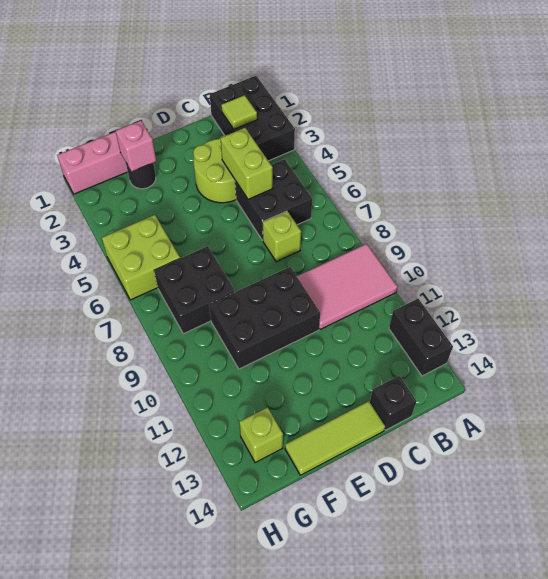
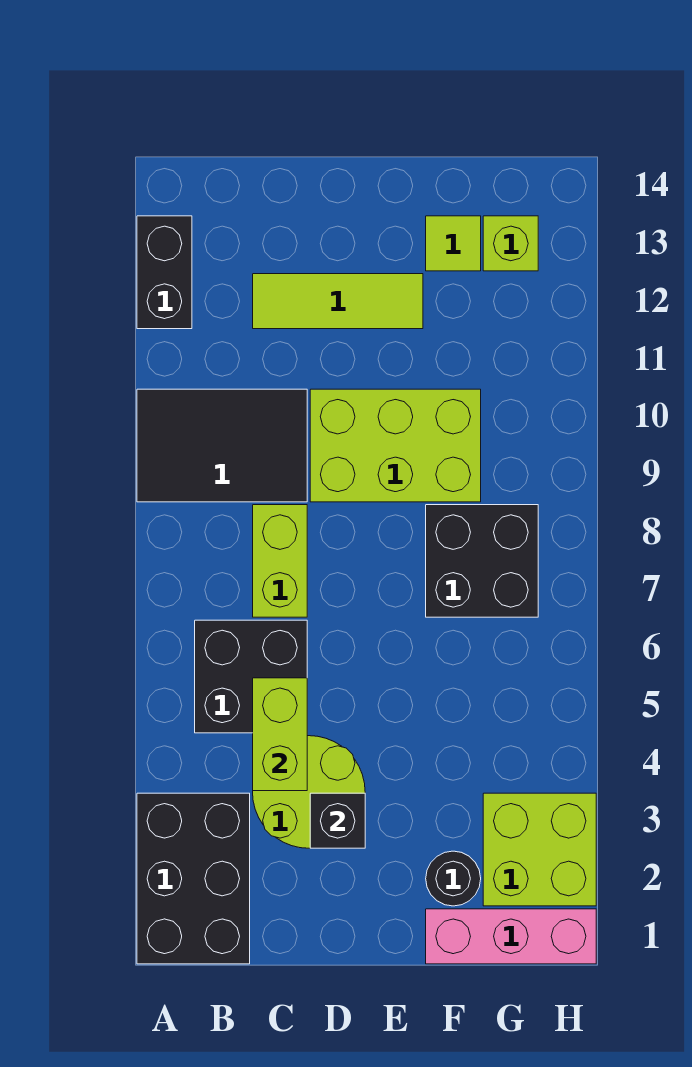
pink tile A9:C10 level 1 -> black tile A9:C10 level 1
lime tile B2 level 2 -> lime tile F13 level 1
lime brick C7 level 1 -> lime brick C7:C8 level 1
black brick C14 level 1 -> black brick D3 level 2
black brick D9:F10 level 1 -> lime brick D9:F10 level 1
lime tile D14:F14 level 1 -> lime tile C12:E12 level 1
pink brick F2 level 2 -> none
lime brick G5:H6 level 1 -> lime brick G2:H3 level 1

